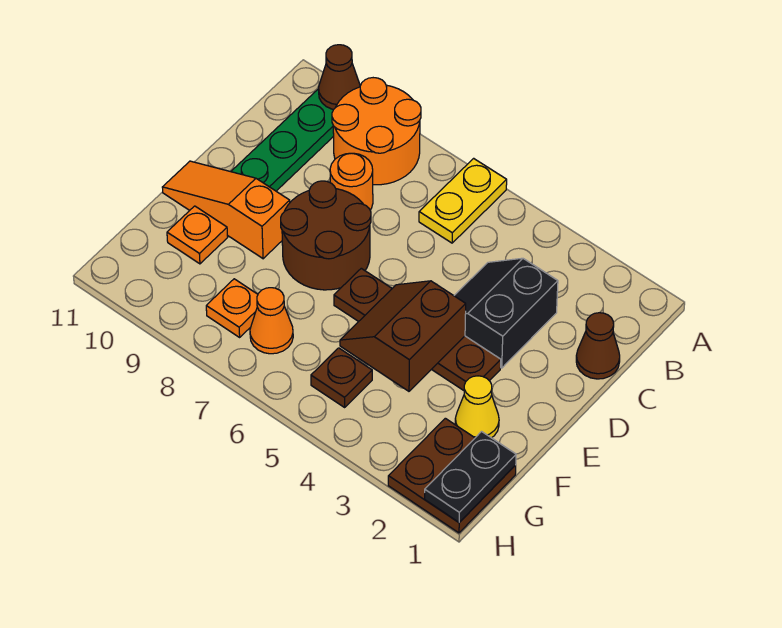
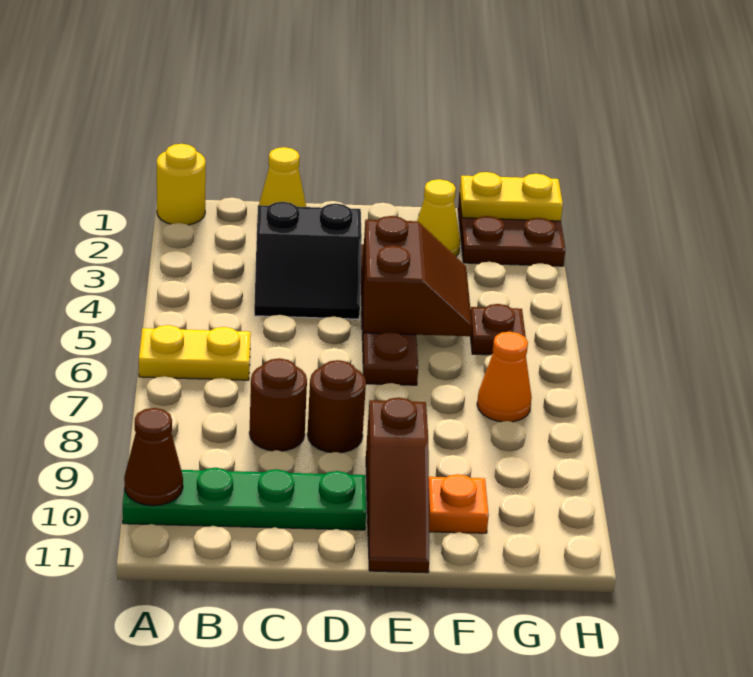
none -> yellow round brick A1 level 1
orange round brick A8:B9 level 1 -> none
brown cone C1 level 1 -> yellow cone C1 level 1
orange round brick C8 level 1 -> brown round brick C8 level 1
brown round brick D7:E8 level 1 -> brown round brick D8 level 1
brown slope E4:F5 level 2 top 4 -> brown slope E4:F5 level 2 top E
orange slope E9:E11 level 1 top 9 -> brown slope E9:E11 level 1 top 9
black plate G1:H1 level 2 -> yellow plate G1:H1 level 2
orange plate G8 level 1 -> none

